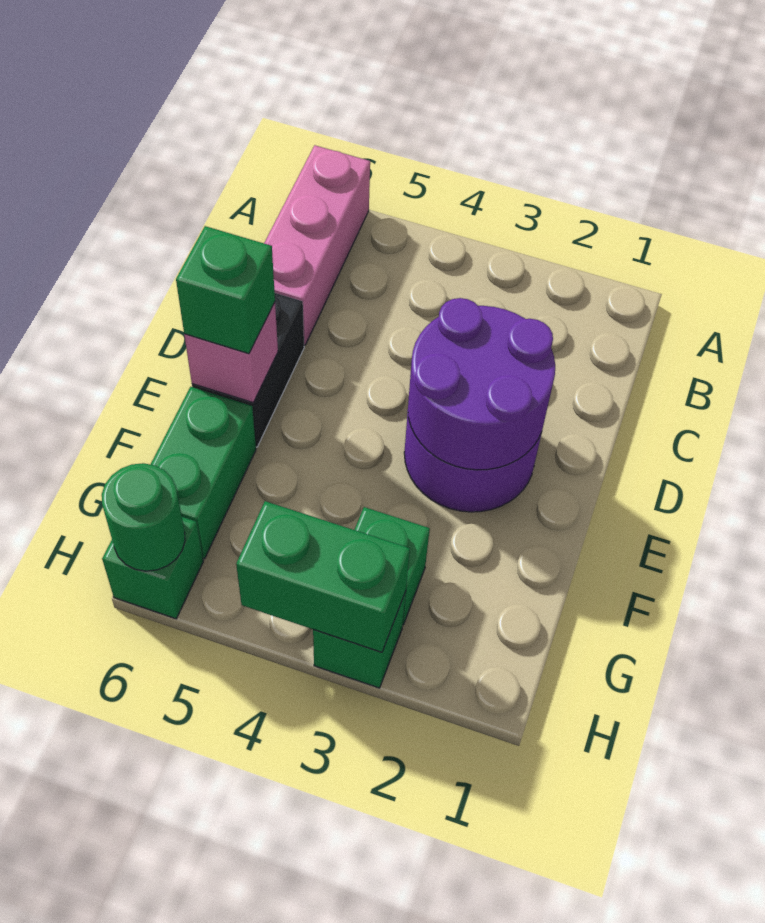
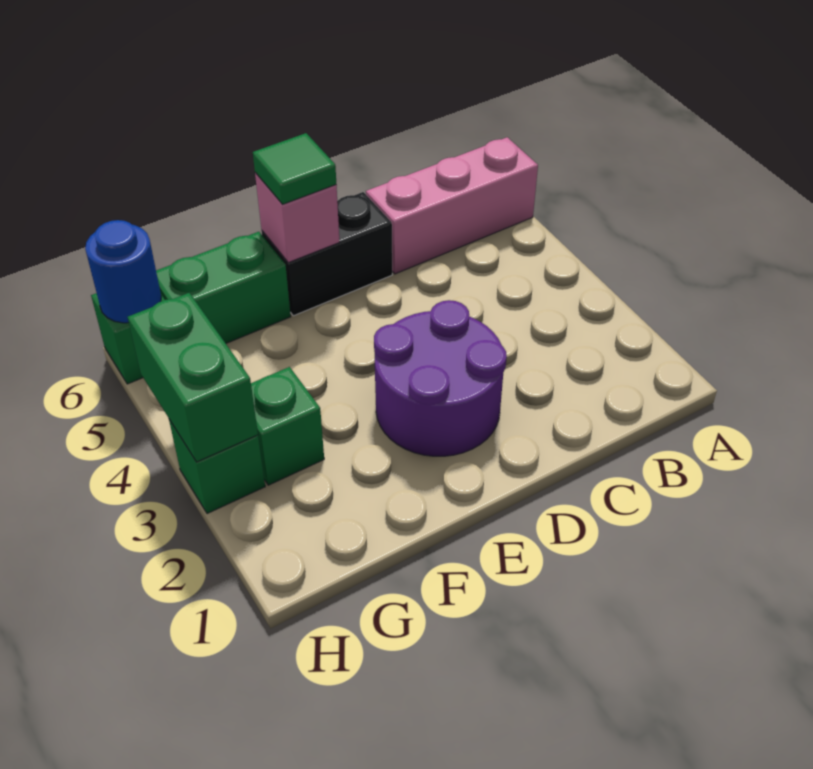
purple round brick D2:E3 level 2 -> none
green brick E6 level 3 -> green tile E6 level 3
green round brick H6 level 2 -> blue round brick H6 level 2

